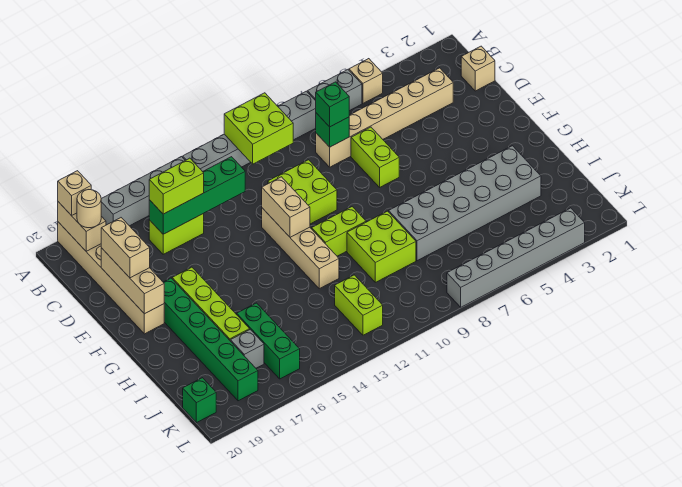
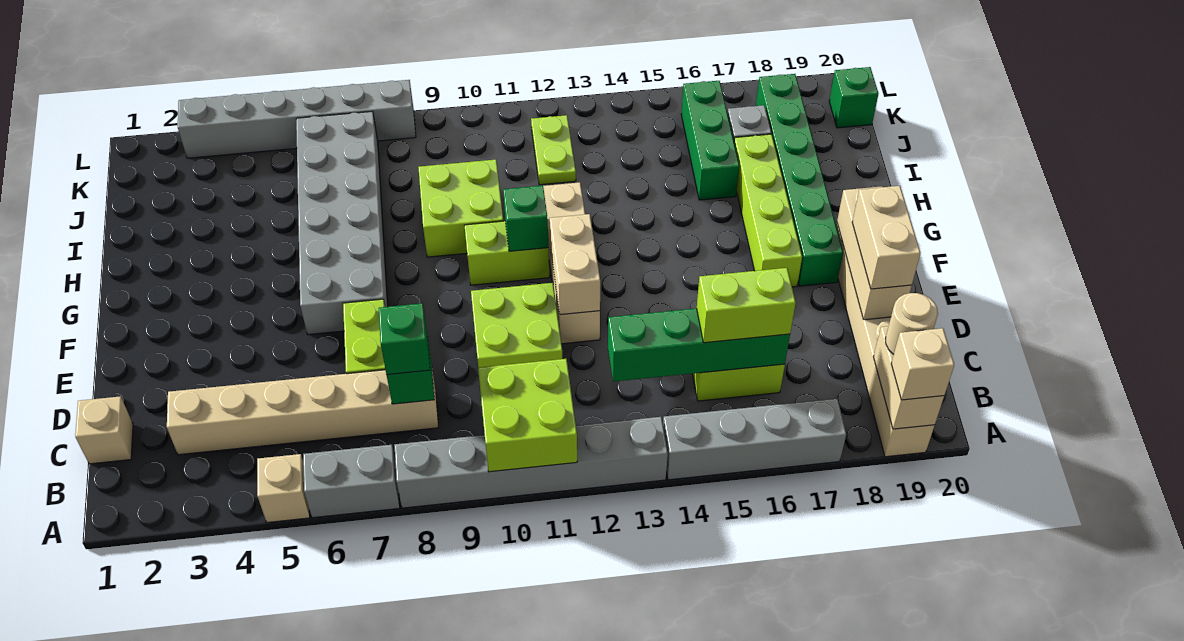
none -> green brick G11 level 2
grey brick H3:I8 level 1 -> grey brick F6:K7 level 1
lime brick J12:K12 level 1 -> lime plate J12:K12 level 1

